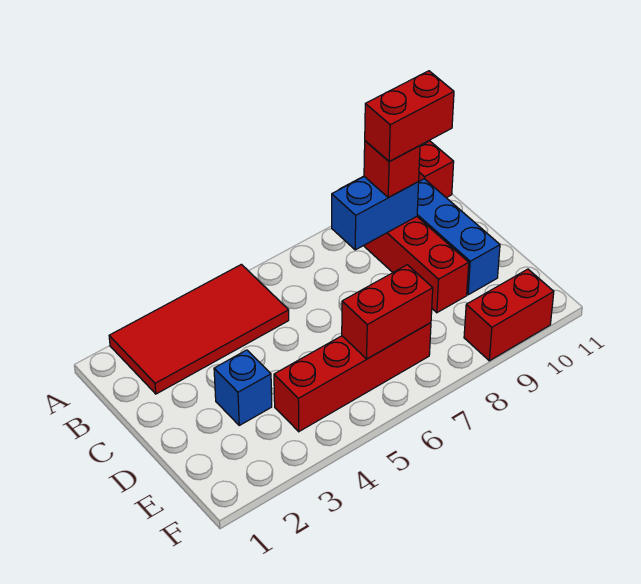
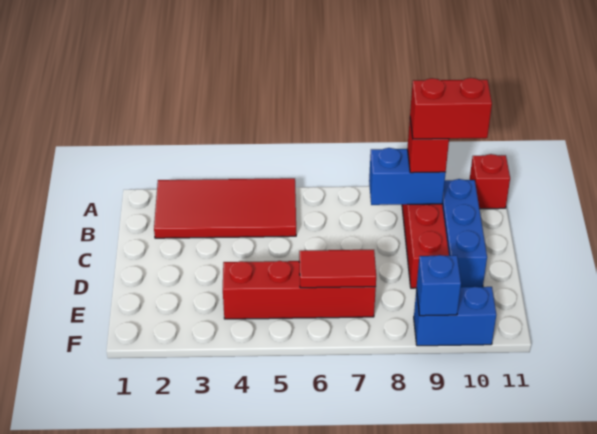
blue brick D3 level 1 -> blue brick F9 level 2
red brick E6:E7 level 2 -> red tile E6:E7 level 2
red brick F9:F10 level 1 -> blue brick F9:F10 level 1

